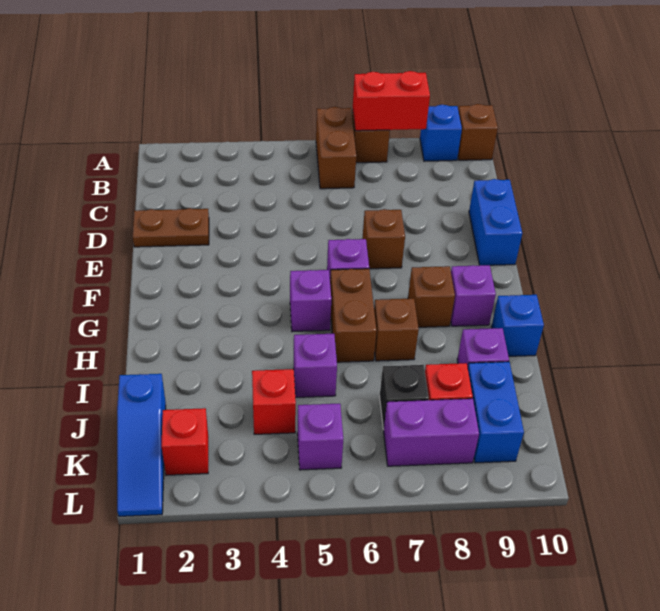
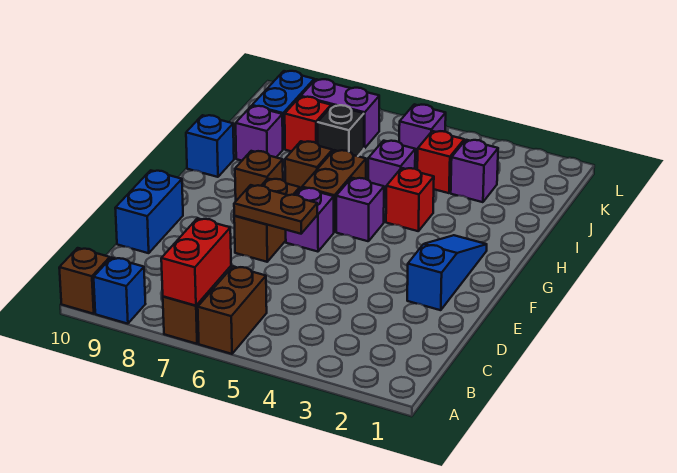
red brick A7:A8 level 2 -> red brick A7:B7 level 2
brown plate D1:D2 level 1 -> brown plate E6:E7 level 2
brown brick E7 level 1 -> brown brick E7:F7 level 1
purple brick G9 level 1 -> purple brick J3 level 1
blue slope J1:L1 level 1 top J -> blue slope E2:G2 level 1 top E
red brick K2 level 1 -> red brick H4 level 1

